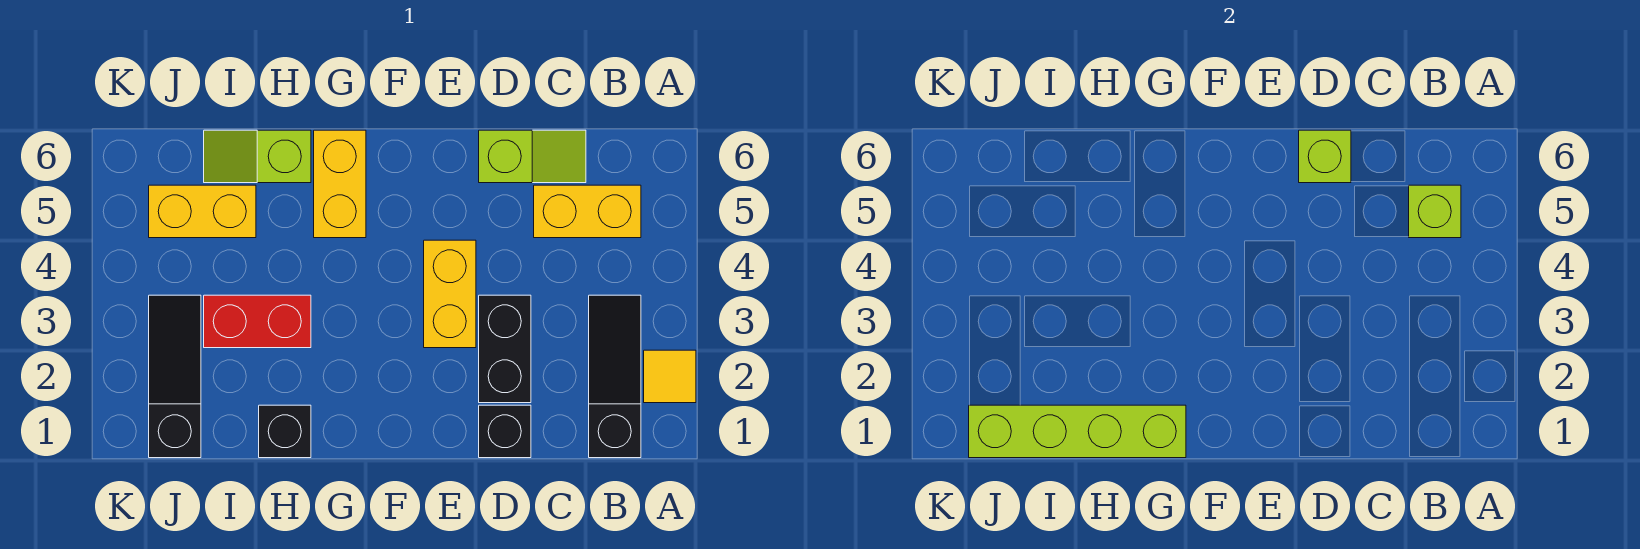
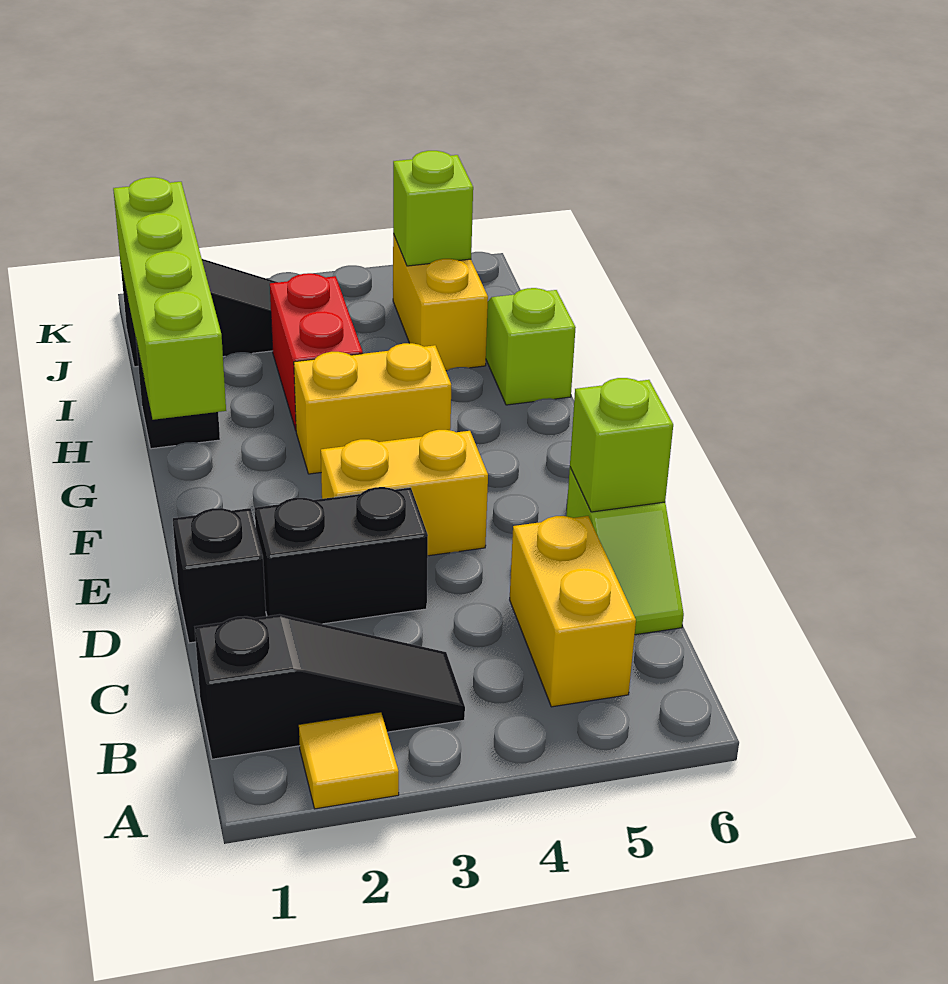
lime brick B5 level 2 -> lime brick J5 level 2
yellow brick G5:G6 level 1 -> yellow brick G3:G4 level 1

